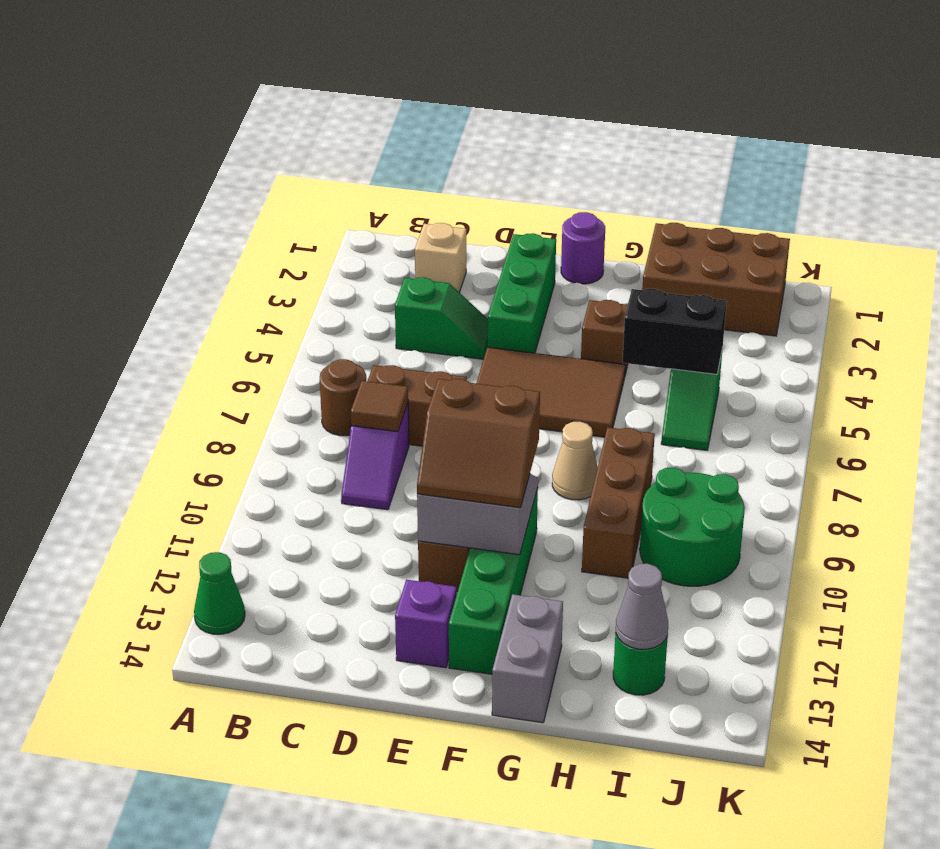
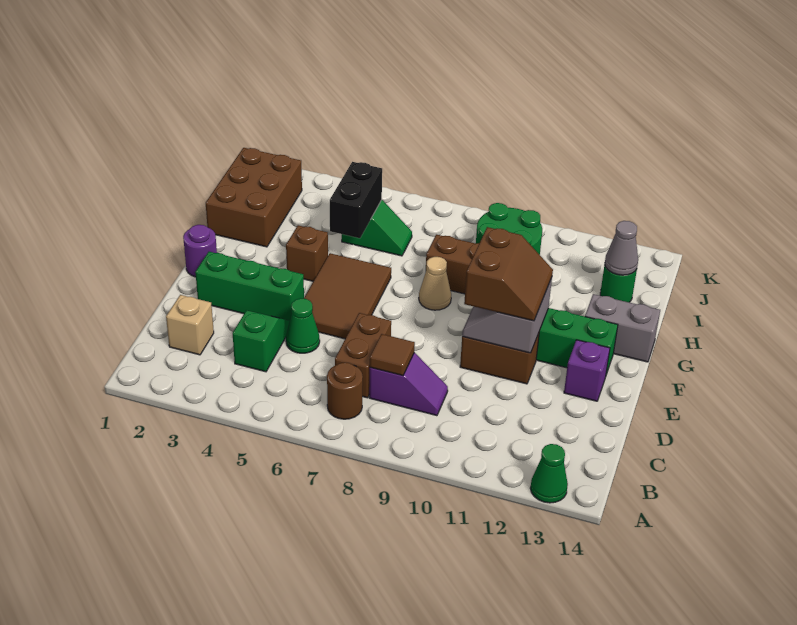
none -> green cone D5 level 1

